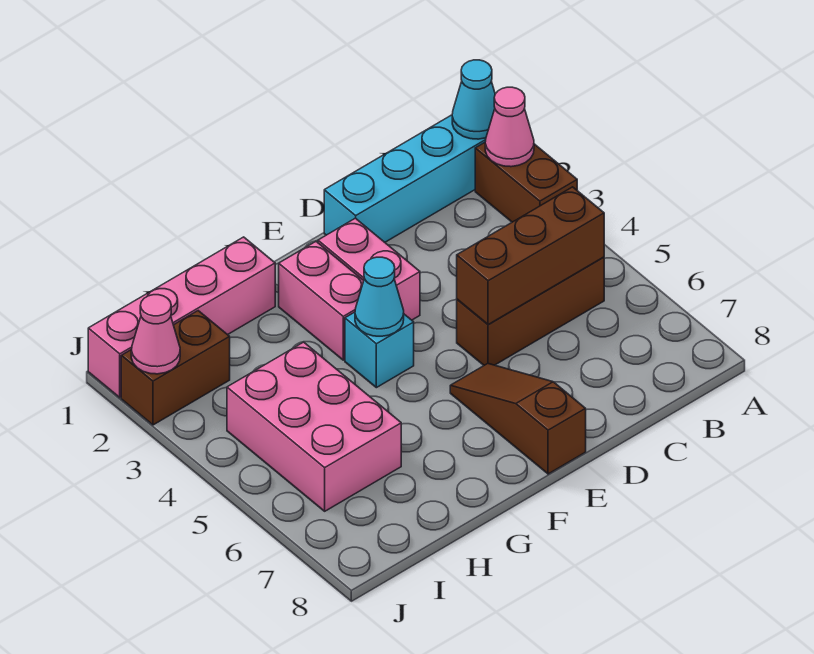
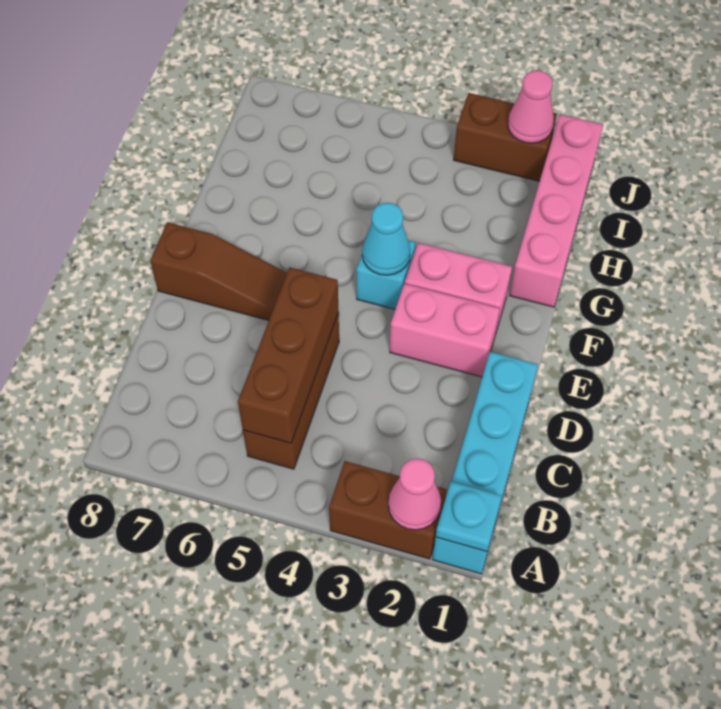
cyan cone A1 level 2 -> cyan plate A1 level 2
pink brick H4:I6 level 1 -> none
brown brick I2:J2 level 1 -> brown brick J2:J3 level 1

